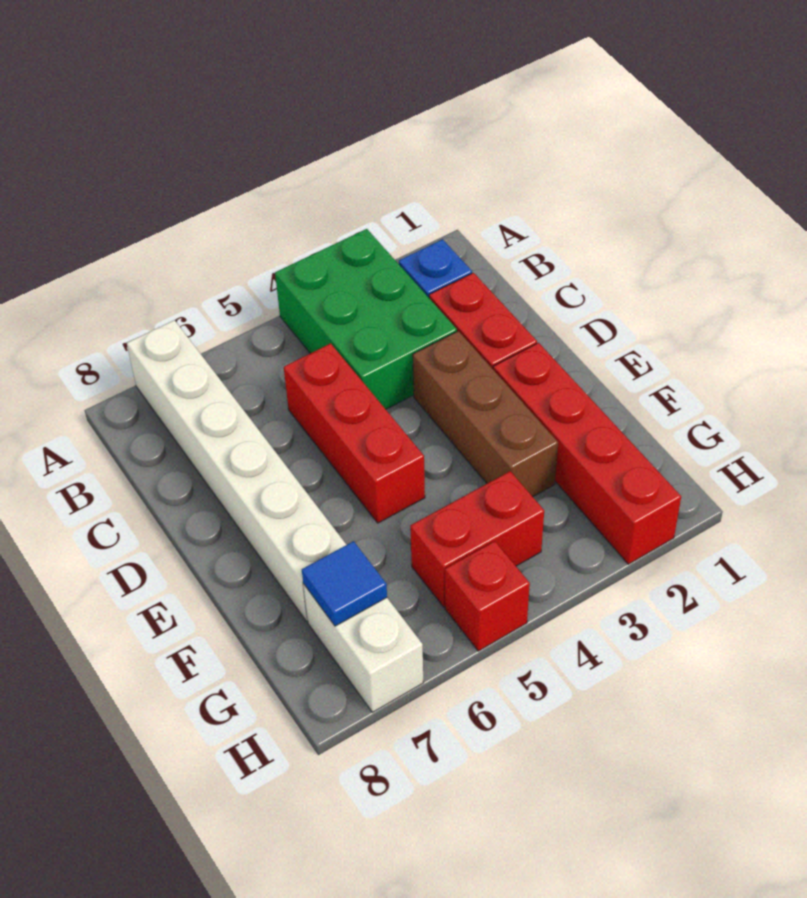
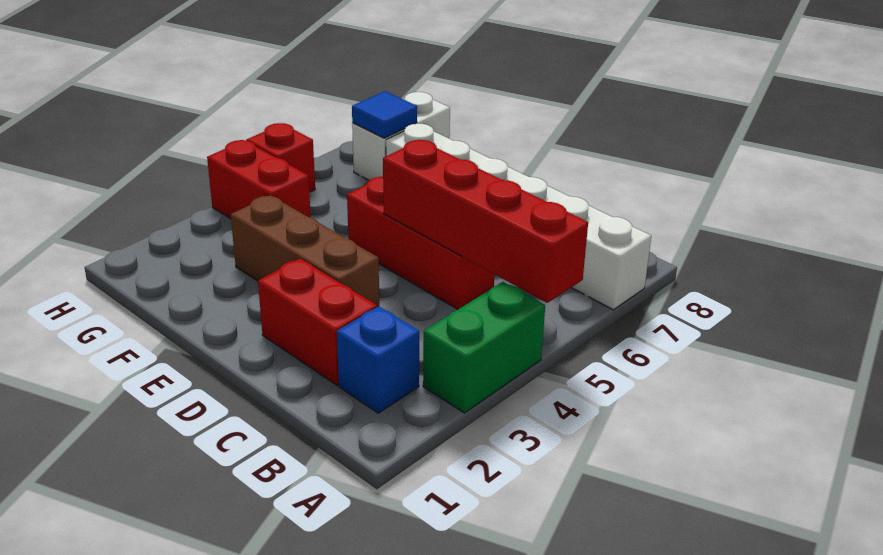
green brick A3:C4 level 1 -> green brick A3:A4 level 1
red brick E2:H2 level 1 -> red brick A5:D5 level 2
red brick G4:G5 level 1 -> red brick G4:H4 level 1
white brick G7:H7 level 1 -> white brick G7:G8 level 1

